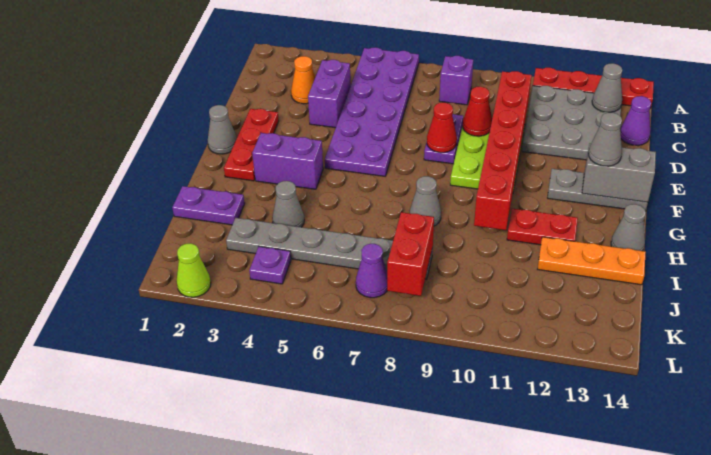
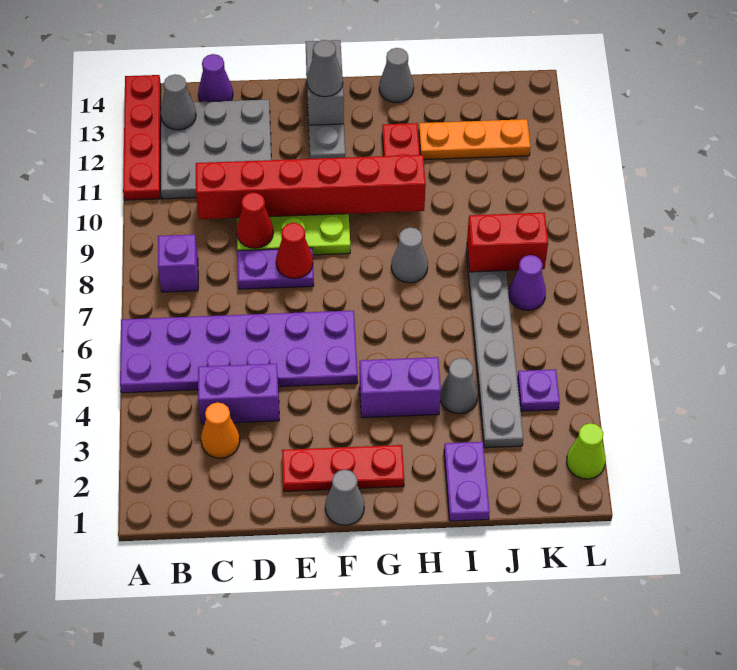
purple brick G3:G4 level 1 -> purple brick G4:H4 level 1
orange plate I12:I14 level 1 -> orange plate I12:K12 level 1

